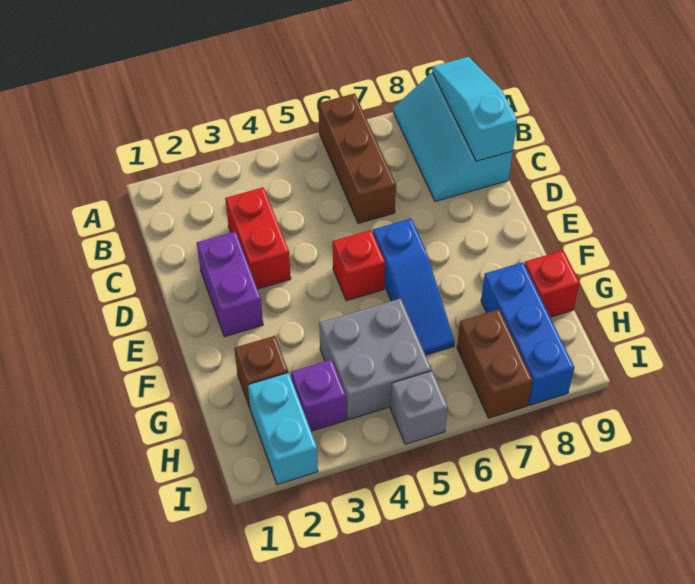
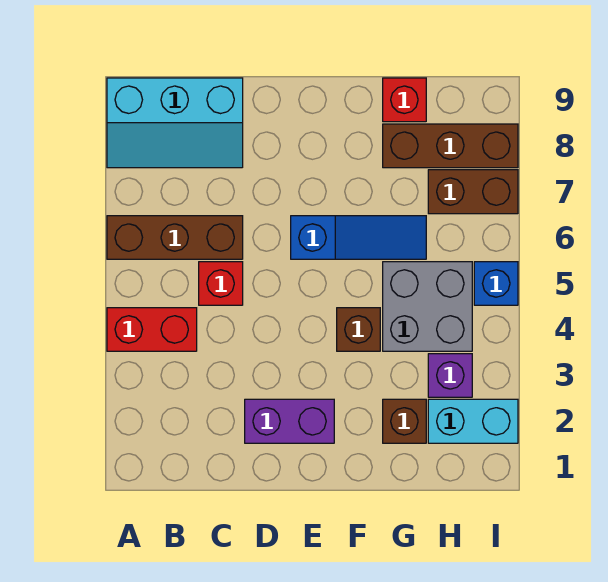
cyan slope A9:C9 level 2 top C -> none
red brick C3:D3 level 1 -> red brick A4:B4 level 1
red brick E5 level 1 -> red brick C5 level 1
none -> brown brick F4 level 1
blue brick G8:I8 level 1 -> brown brick G8:I8 level 1
grey brick I5 level 1 -> blue brick I5 level 1

